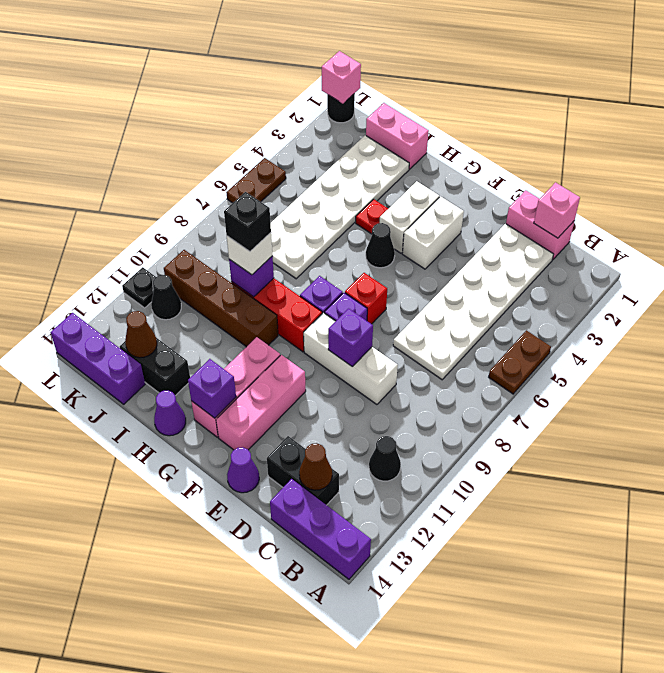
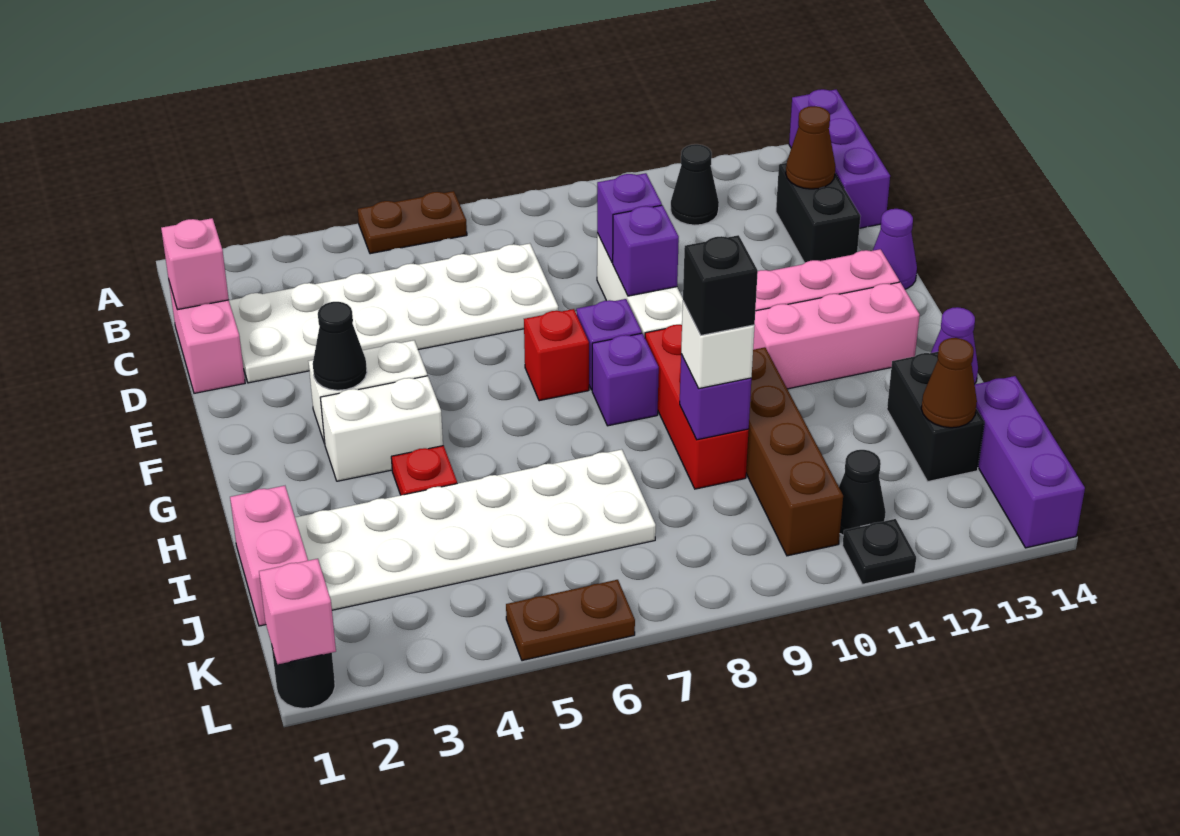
black cone G5 level 1 -> black cone F3 level 2
purple brick G13 level 2 -> purple brick D9 level 2

